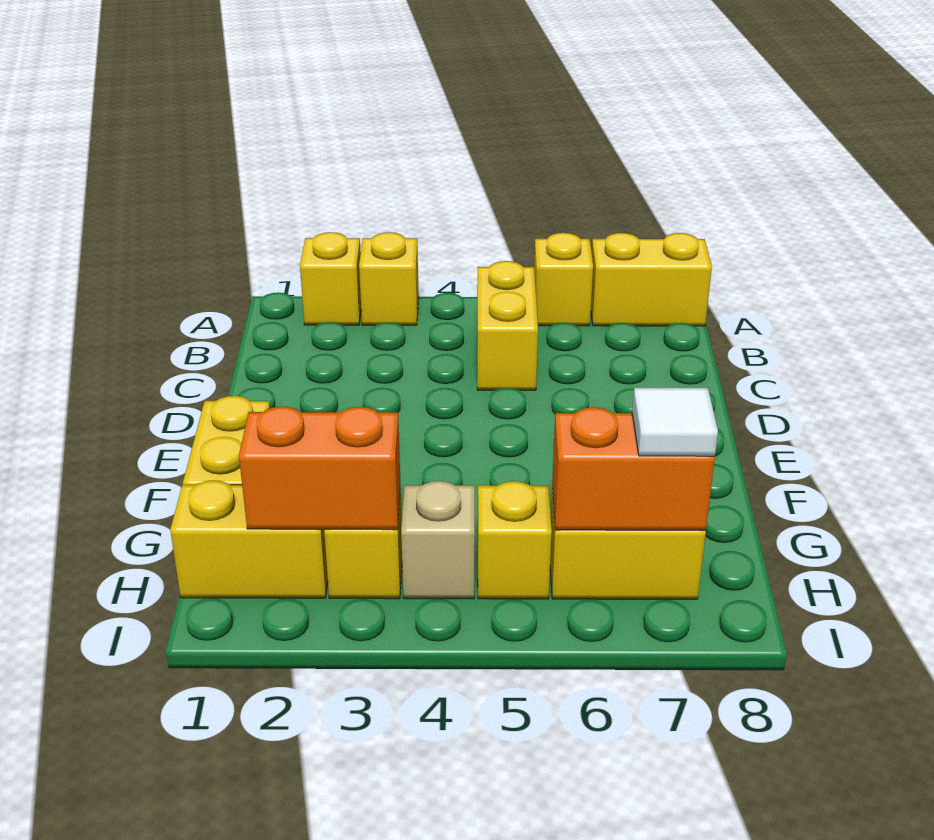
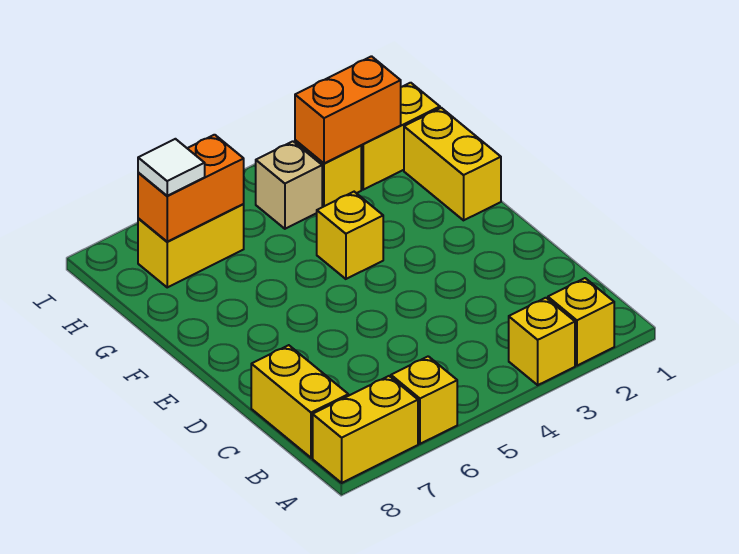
yellow brick B5:C5 level 1 -> yellow brick B8:C8 level 1
yellow brick H5 level 1 -> yellow brick F4 level 1

